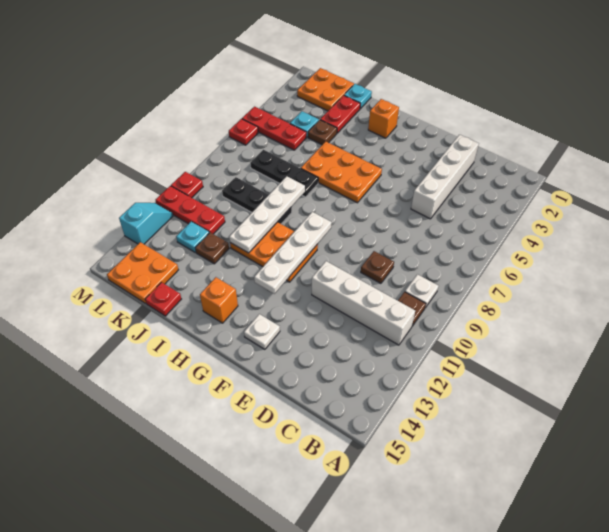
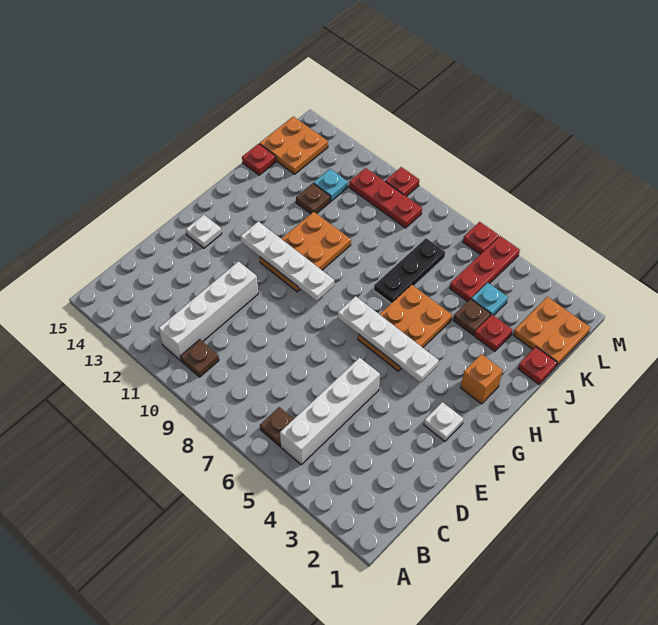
white plate B9 level 1 -> white plate F2 level 1
white brick D2:D5 level 1 -> white brick B5:E5 level 1
brown plate D9 level 1 -> brown plate B6 level 1
orange brick H14 level 1 -> none
white plate I8:I11 level 2 -> white plate G4:G7 level 2
black plate I9:K9 level 1 -> none
cyan plate J1 level 1 -> red plate J1 level 1
red plate J2:J3 level 1 -> red plate J3 level 1
red plate K11:M11 level 1 -> red plate L9:L11 level 1
cyan slope M12:M13 level 1 top 13 -> none

